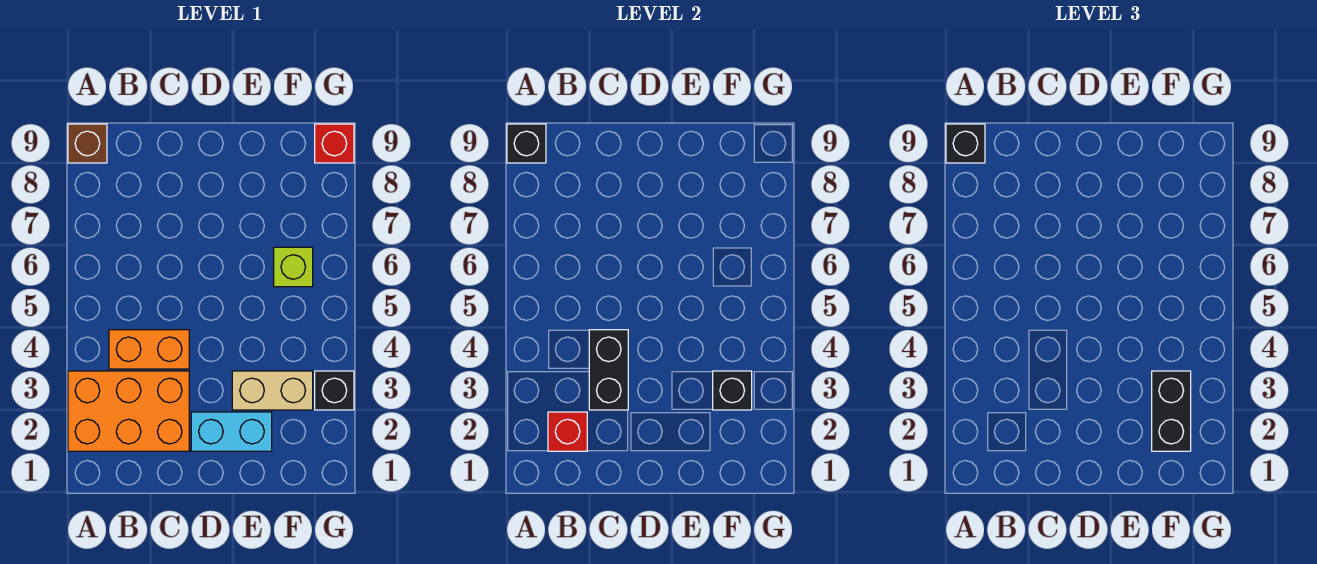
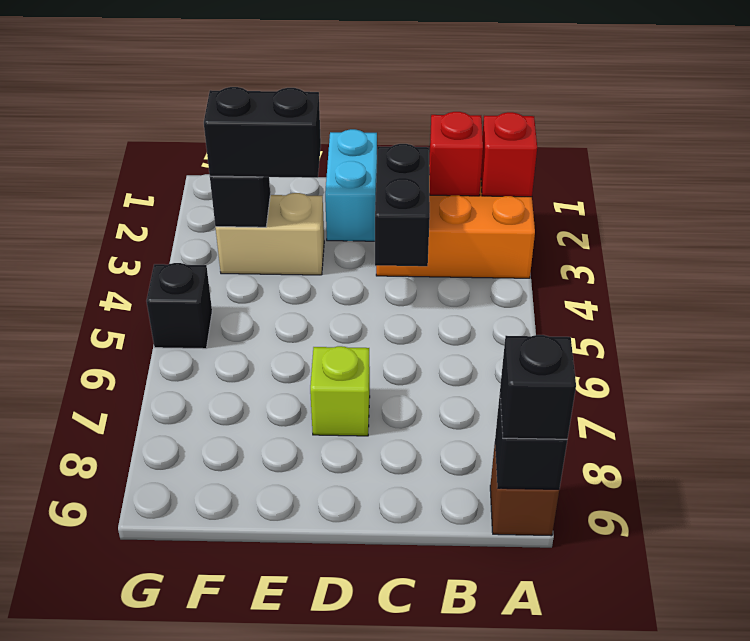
orange brick B4:C4 level 1 -> none
cyan brick D2:E2 level 1 -> cyan brick D1:D2 level 1
black brick F2:F3 level 3 -> black brick E3:F3 level 3
lime brick F6 level 1 -> lime brick D7 level 1
black brick G3 level 1 -> black brick G5 level 1
red brick G9 level 1 -> red brick A2 level 2

